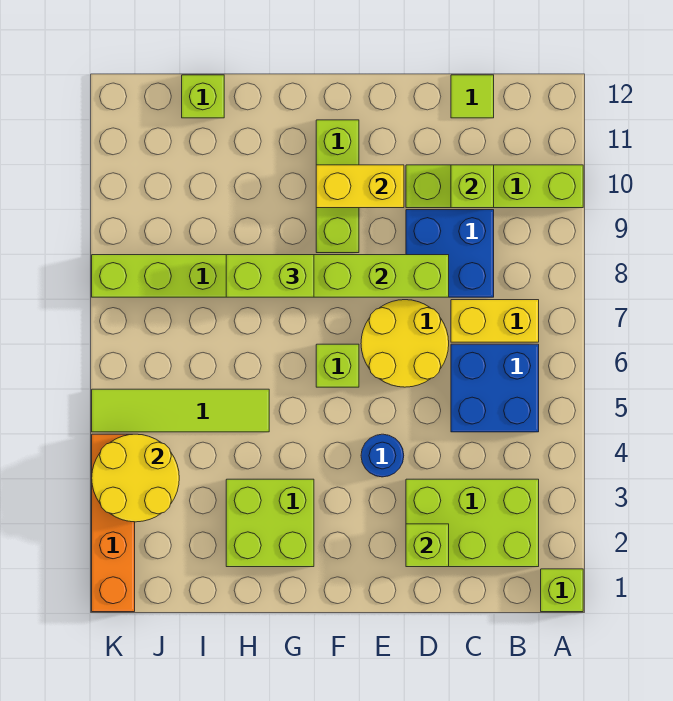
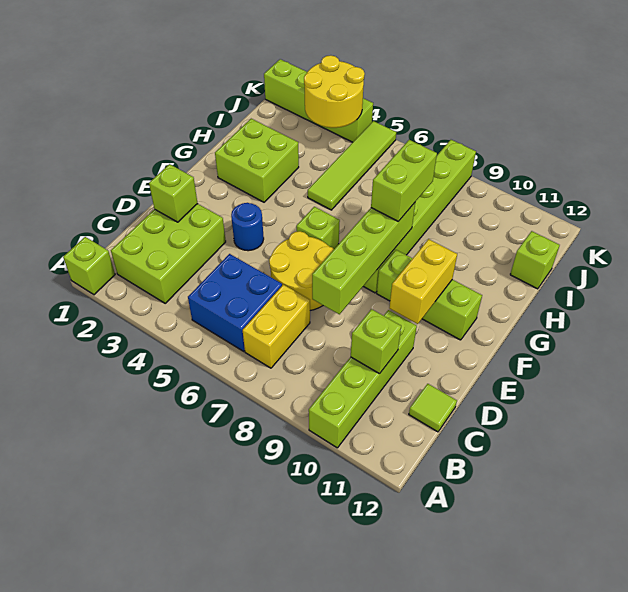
blue brick C8:D9 level 1 -> none
orange brick K1:K4 level 1 -> lime brick K1:K4 level 1

